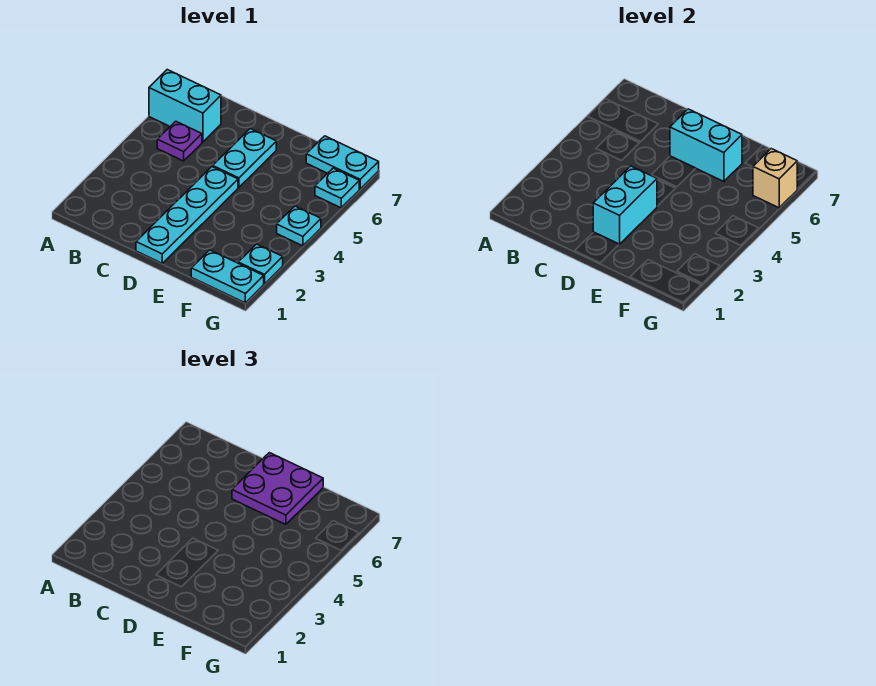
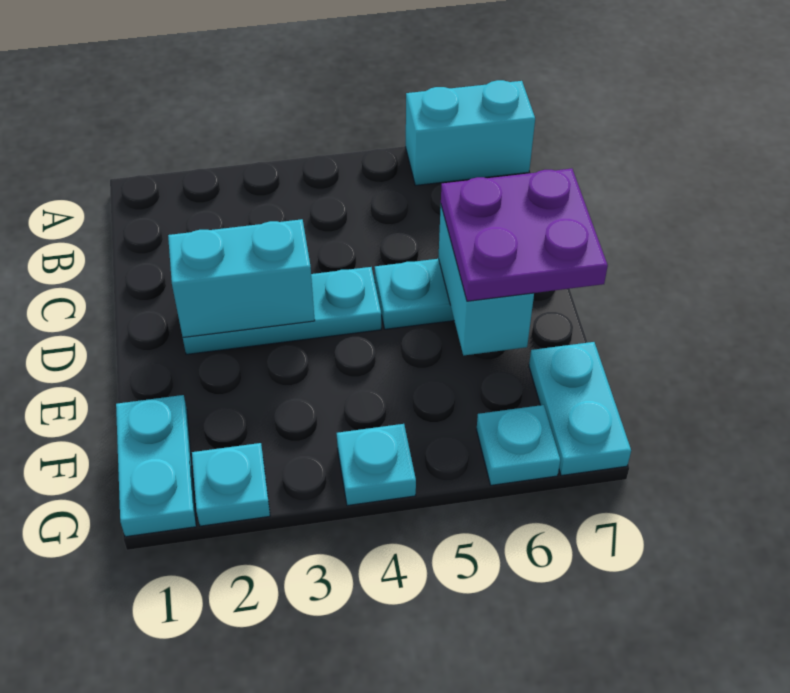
cyan brick A6:B6 level 1 -> cyan brick A6:A7 level 1
purple plate B5 level 1 -> none
cyan plate D1:D4 level 1 -> cyan plate D2:D4 level 1
tan brick G6 level 2 -> none

